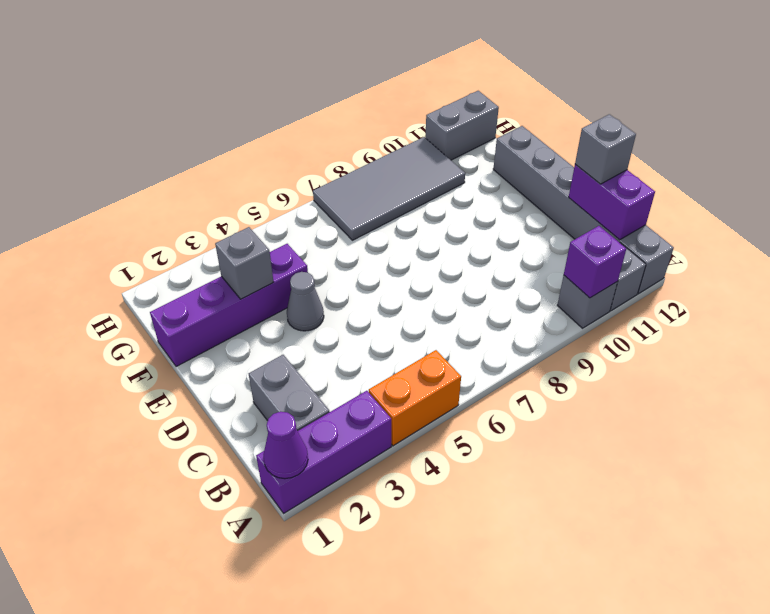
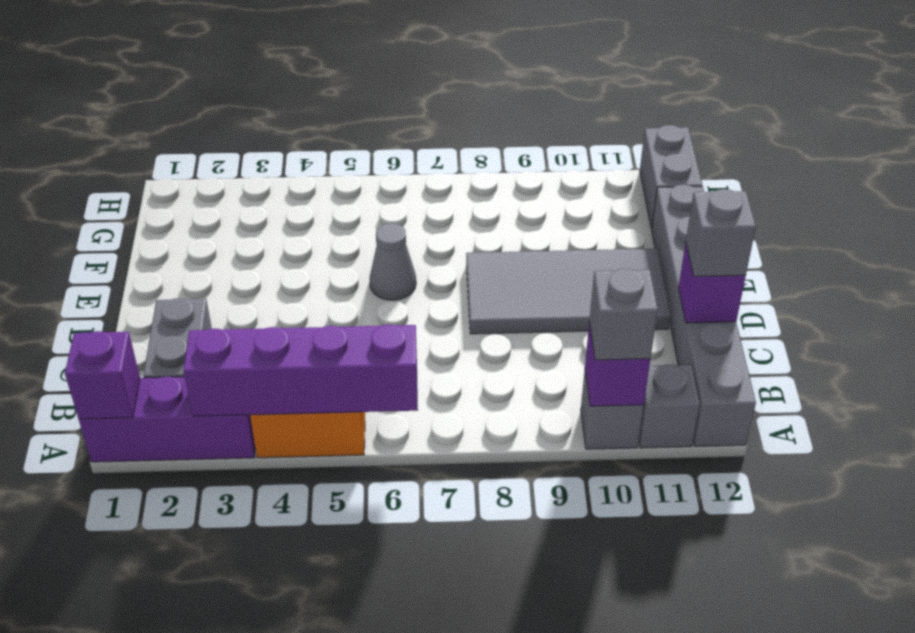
purple cone A1 level 2 -> purple brick A1 level 2
purple brick B12:C12 level 2 -> purple brick C12 level 2
grey cone E4 level 1 -> grey cone E6 level 1
purple brick F1:F4 level 1 -> purple brick A3:A6 level 2
grey brick F3 level 2 -> grey brick A10 level 3
grey tile G7:H10 level 1 -> grey tile D8:E11 level 1
grey brick H11:H12 level 1 -> grey brick G12:H12 level 1

